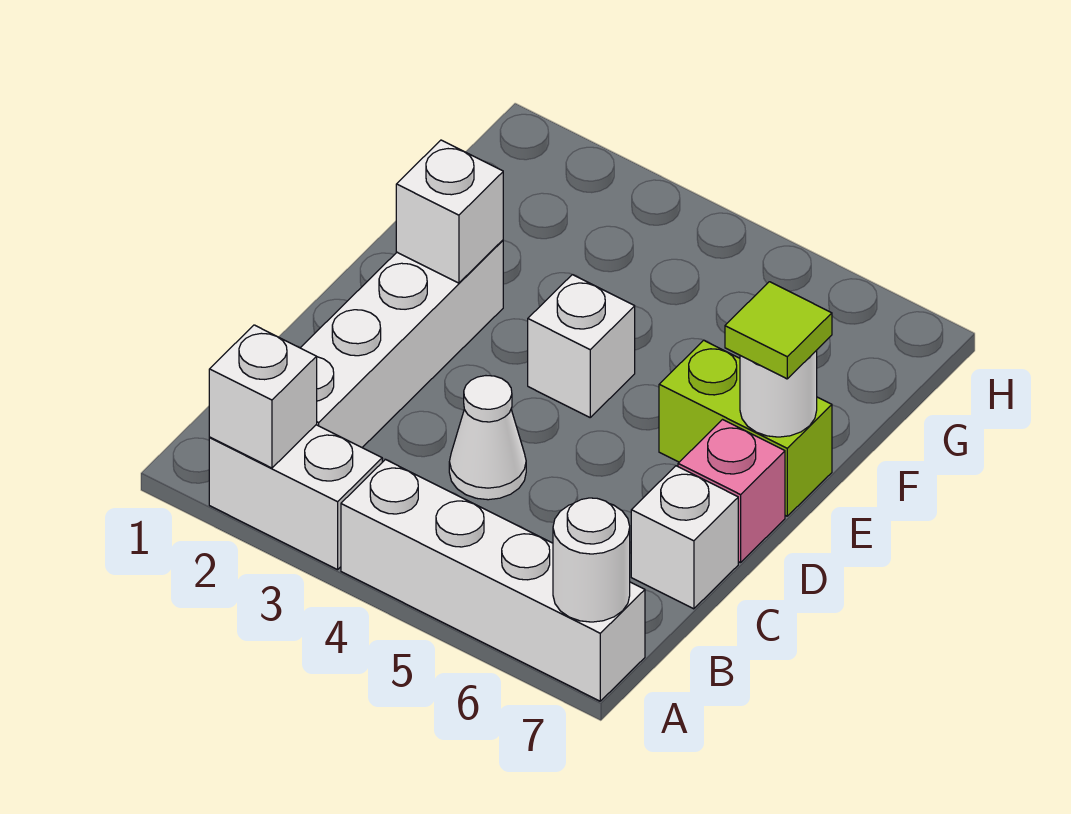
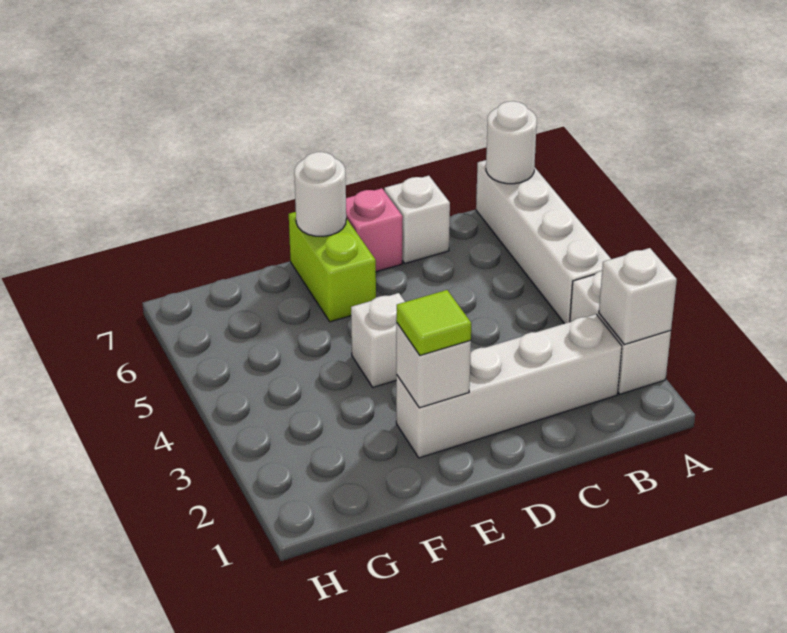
white cone C4 level 1 -> none
lime tile E7 level 3 -> lime tile E2 level 3

